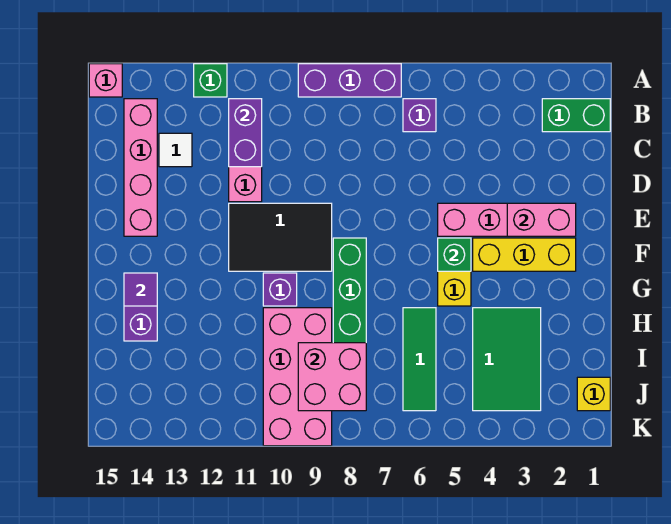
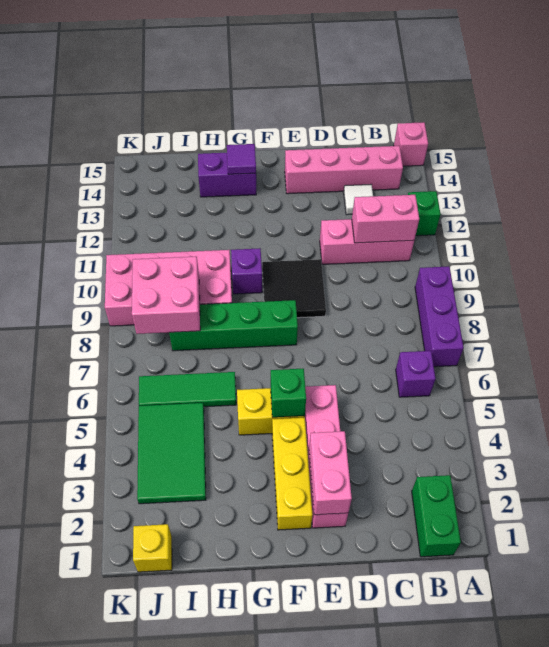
purple brick B11:C11 level 2 -> pink brick B11:C11 level 2
black tile E9:F11 level 1 -> black tile E9:F10 level 1
green tile H3:J4 level 1 -> green tile I3:J5 level 1

